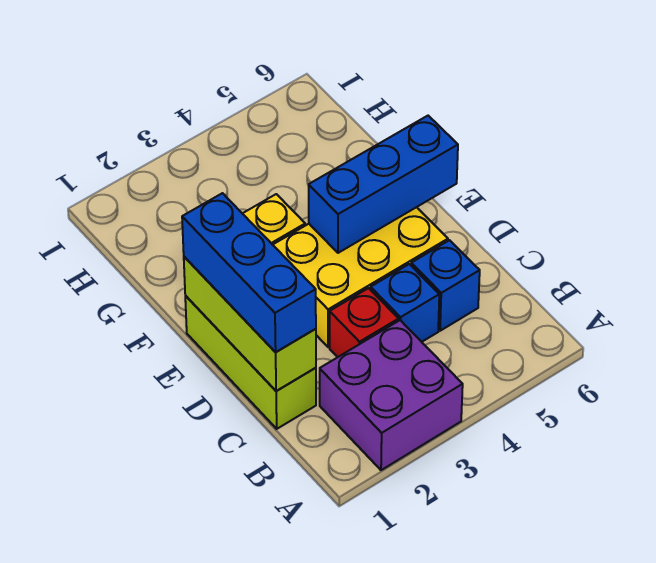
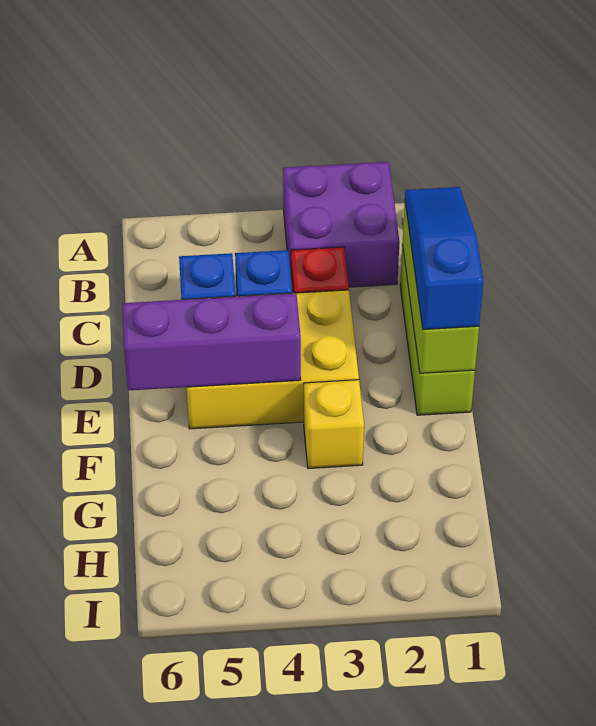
blue brick C1:E1 level 3 -> blue slope C1:E1 level 3 top E
blue brick E4:E6 level 2 -> purple brick E4:E6 level 2

